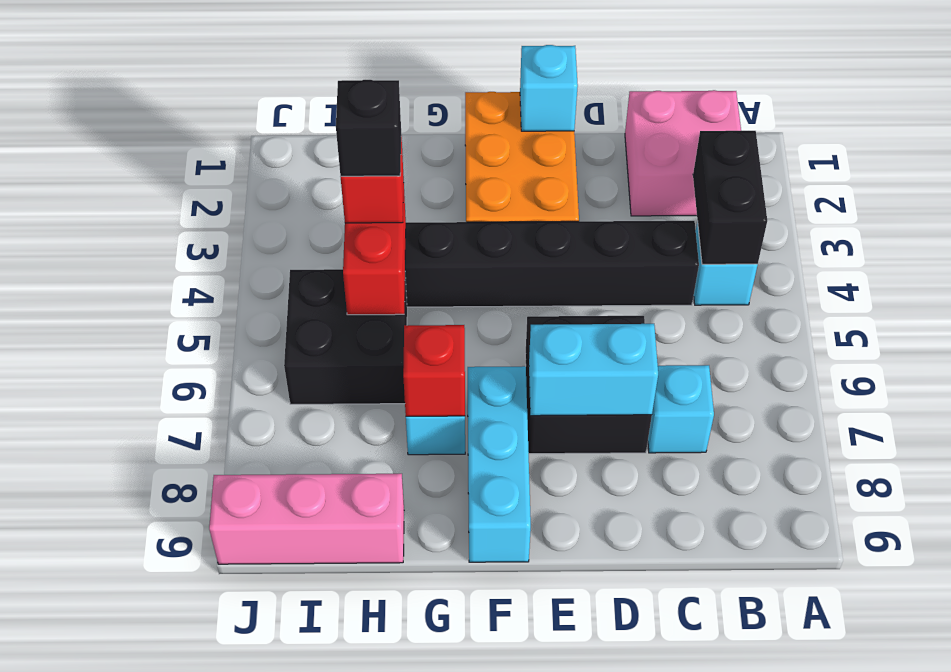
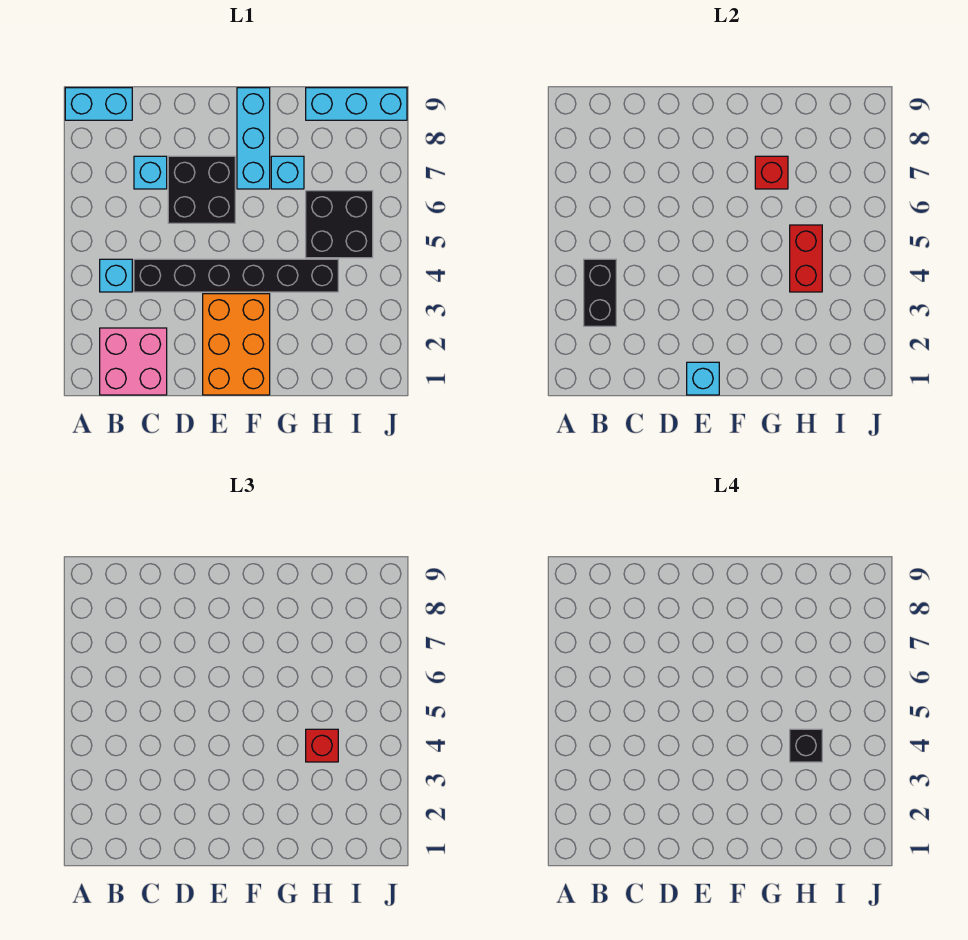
cyan brick D7:E7 level 2 -> cyan brick A9:B9 level 1
pink brick H9:J9 level 1 -> cyan brick H9:J9 level 1

